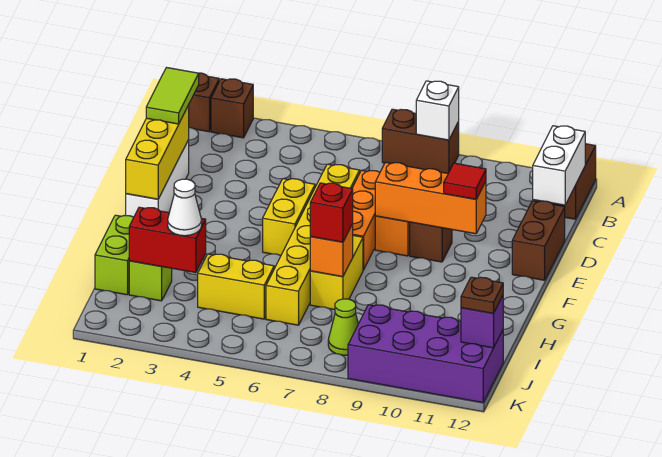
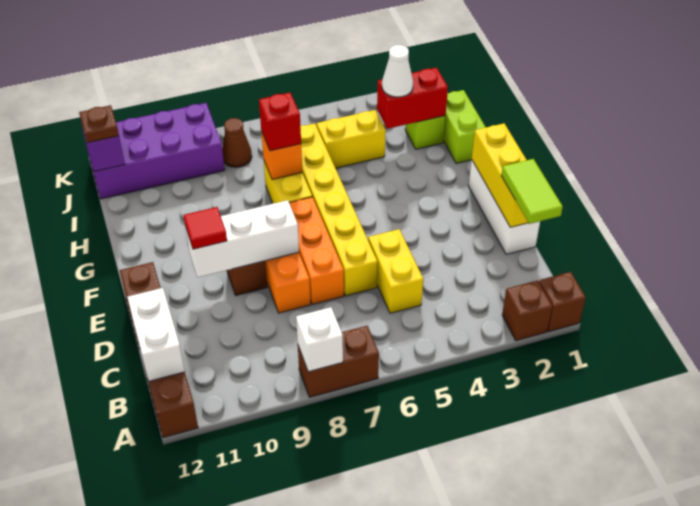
yellow brick E5:F5 level 1 -> yellow brick C5:D5 level 1
orange brick E8:E10 level 2 -> white brick E8:E10 level 2
lime cone J8 level 1 -> brown cone J8 level 1

